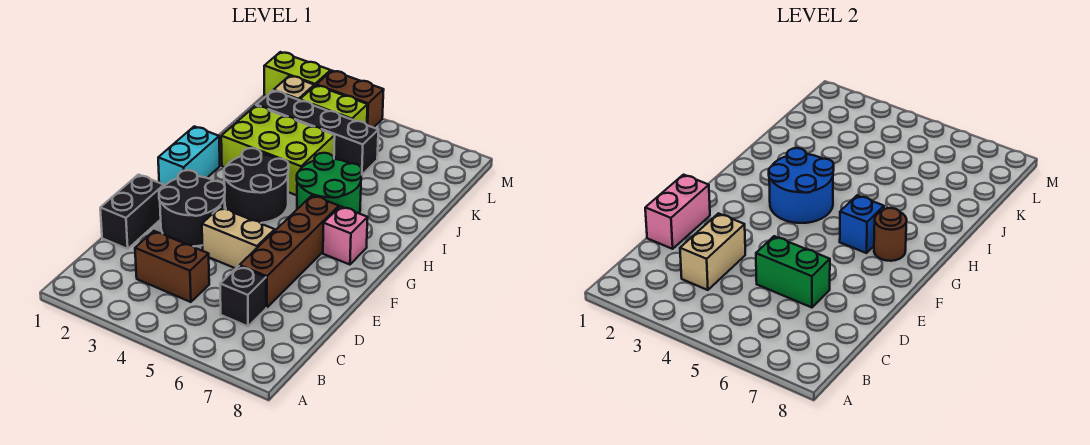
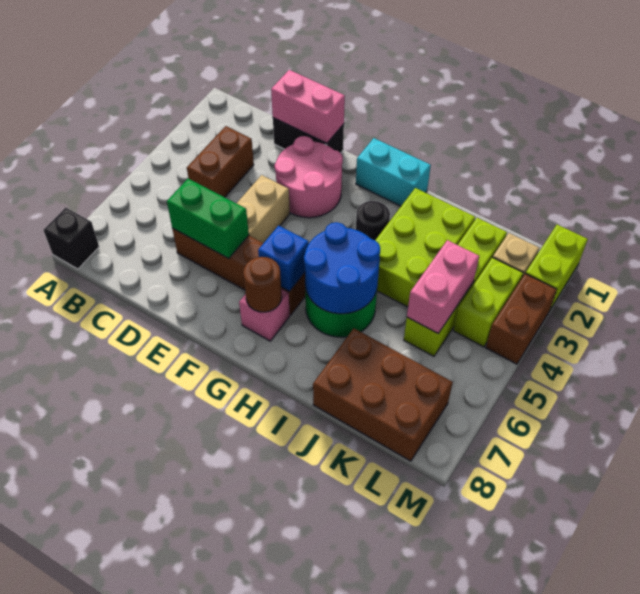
tan brick C3:D3 level 2 -> none
black brick C6 level 1 -> black brick A8 level 1
green brick D5:D6 level 2 -> green brick D6:E6 level 2
black round brick E2:F3 level 1 -> pink round brick E2:F3 level 1
black round brick G3:H4 level 1 -> black round brick H3 level 1
blue round brick G3:H4 level 2 -> blue round brick H5:I6 level 2
none -> brown brick J7:L8 level 1
black brick K2:K5 level 1 -> lime brick K2:K5 level 1
none -> pink brick K4:K5 level 2

